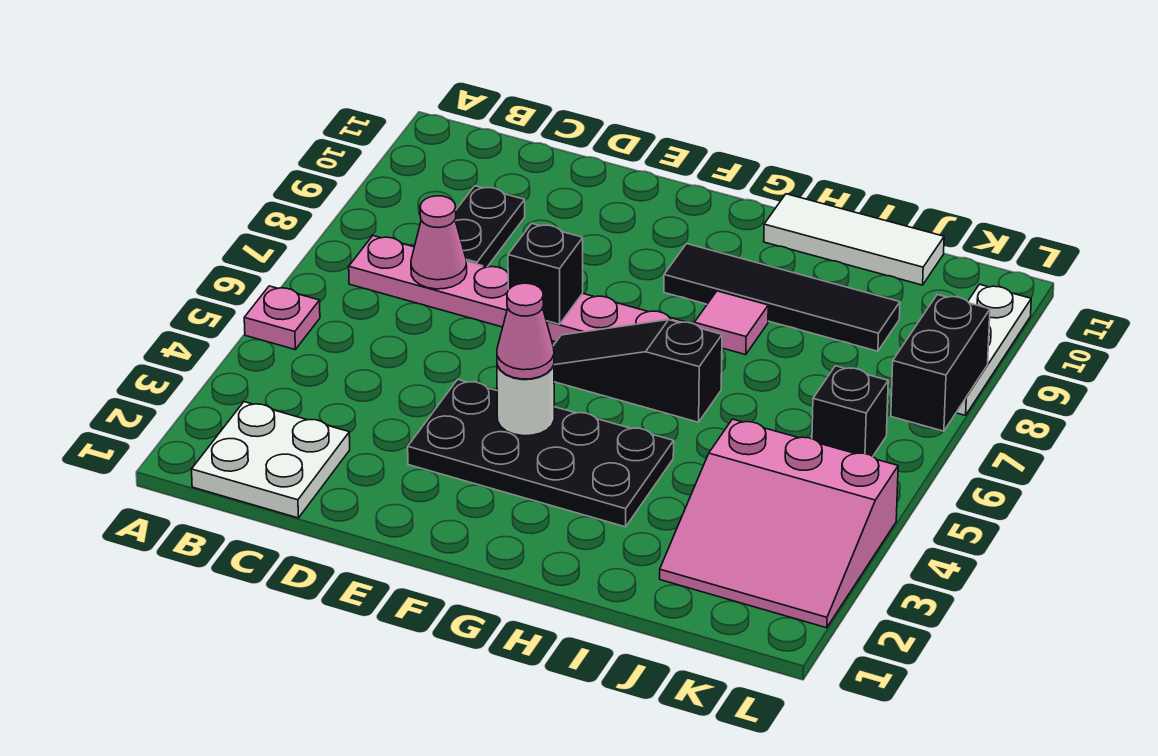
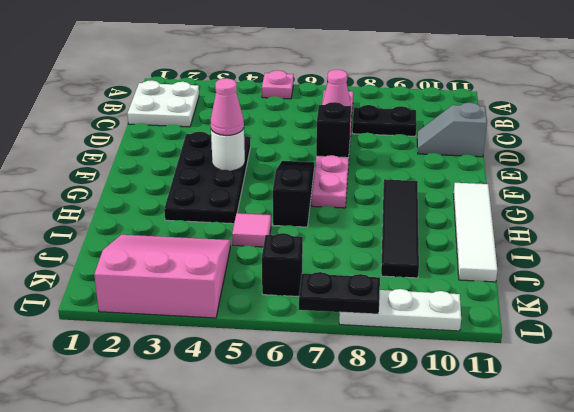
none -> grey slope D10:D11 level 1 top 11
pink tile H8 level 1 -> pink tile I5 level 1
white tile H11:J11 level 1 -> white tile G11:J11 level 1
pink slope J2:L4 level 1 top 4 -> pink slope J2:L4 level 1 top L
black brick L7:L8 level 2 -> black plate L7:L8 level 2

